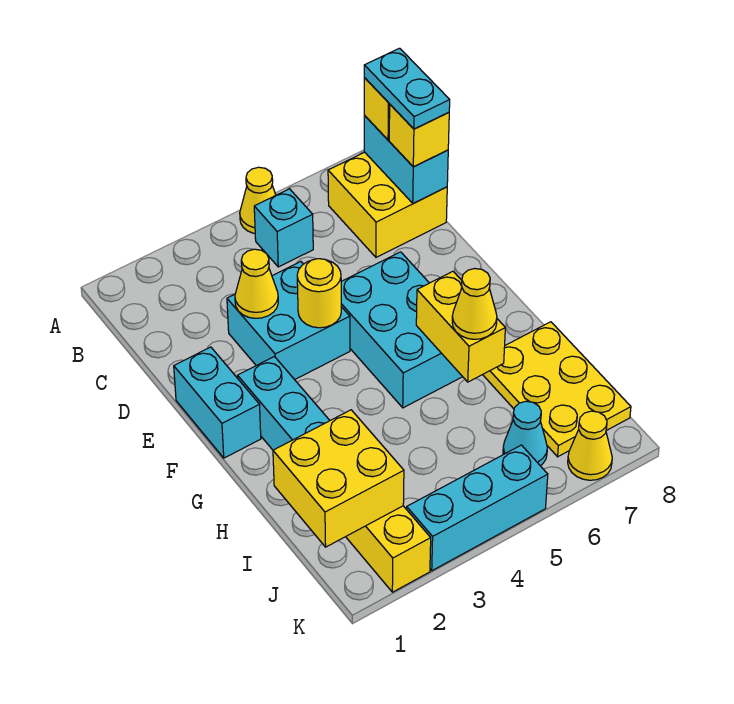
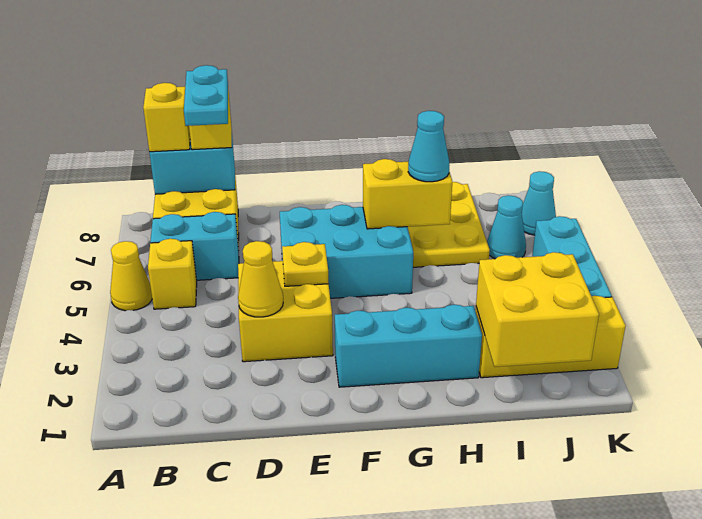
cyan brick B5 level 1 -> yellow brick B5 level 1
cyan plate B8:C8 level 4 -> cyan plate C7:C8 level 4
cyan brick D3:E4 level 1 -> yellow brick D3:E4 level 1
cyan brick E1:F1 level 1 -> cyan brick B6:C6 level 1
yellow round brick E4 level 2 -> yellow plate E4 level 2
yellow cone H6 level 3 -> cyan cone H6 level 3
yellow plate H7:J8 level 1 -> yellow plate H6:I8 level 1
yellow cone K7 level 1 -> cyan cone K7 level 1

